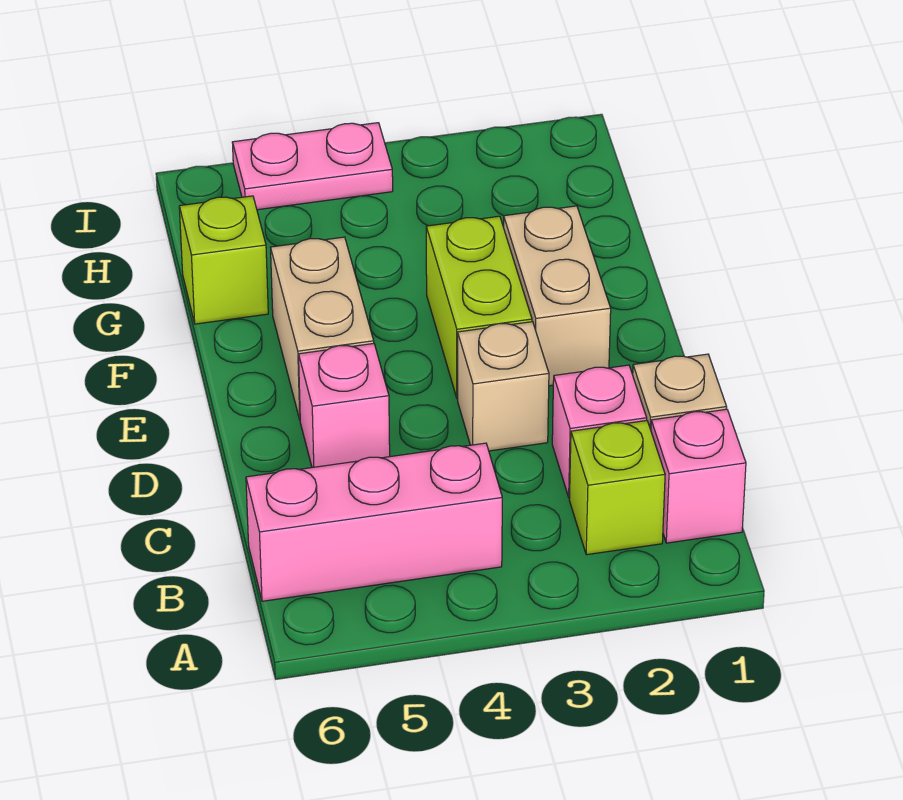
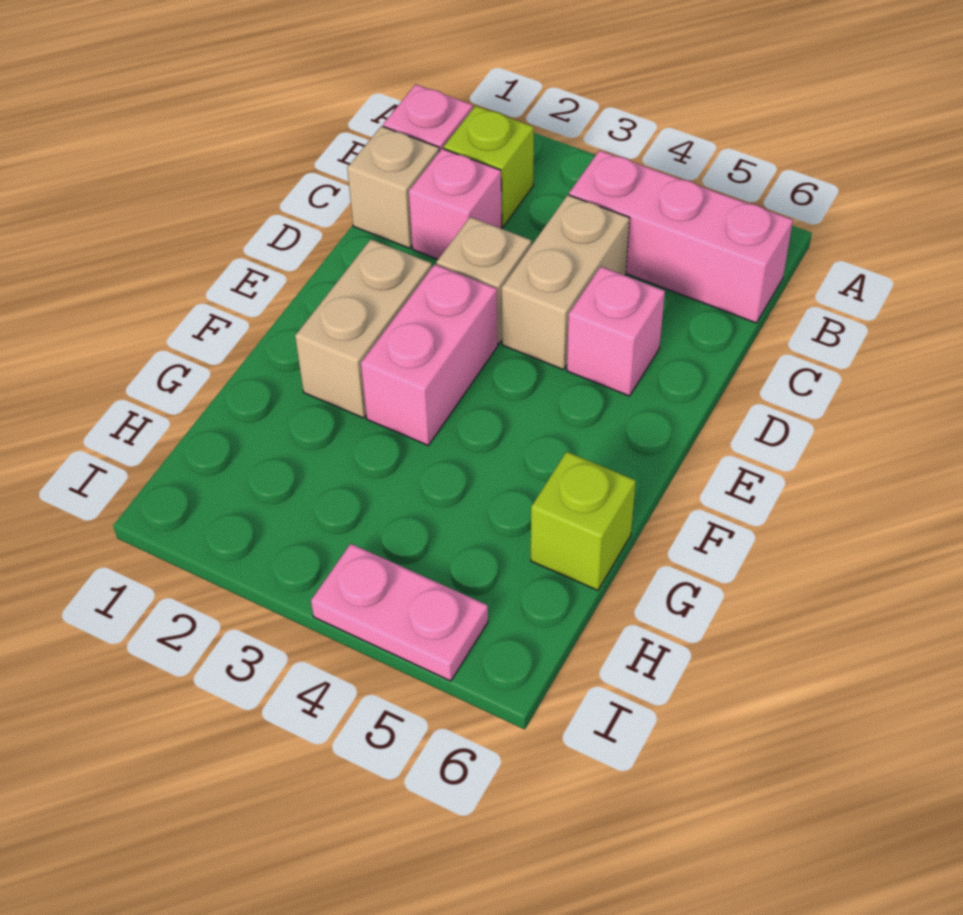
lime brick E3:F3 level 1 -> pink brick E3:F3 level 1
tan brick E5:F5 level 1 -> tan brick C4:D4 level 1

